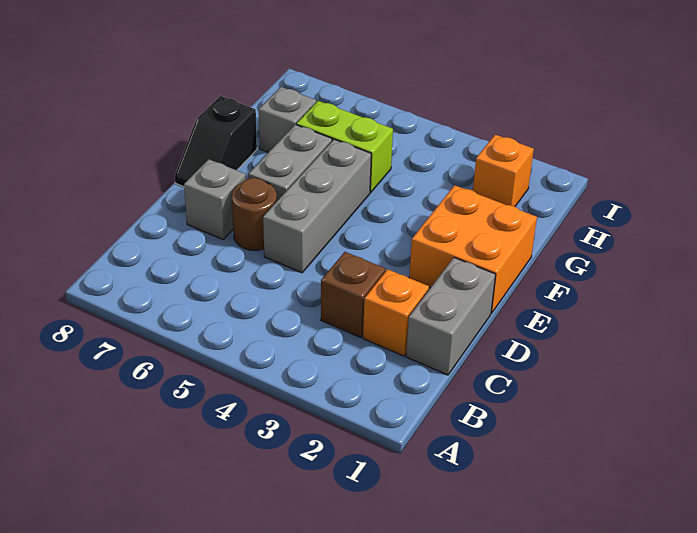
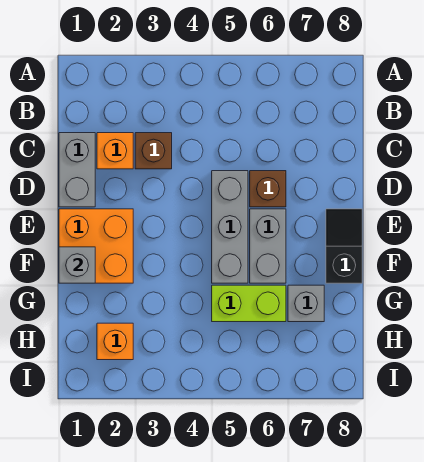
brown round brick D6 level 1 -> brown brick D6 level 1
grey brick D7 level 1 -> grey brick F1 level 2

